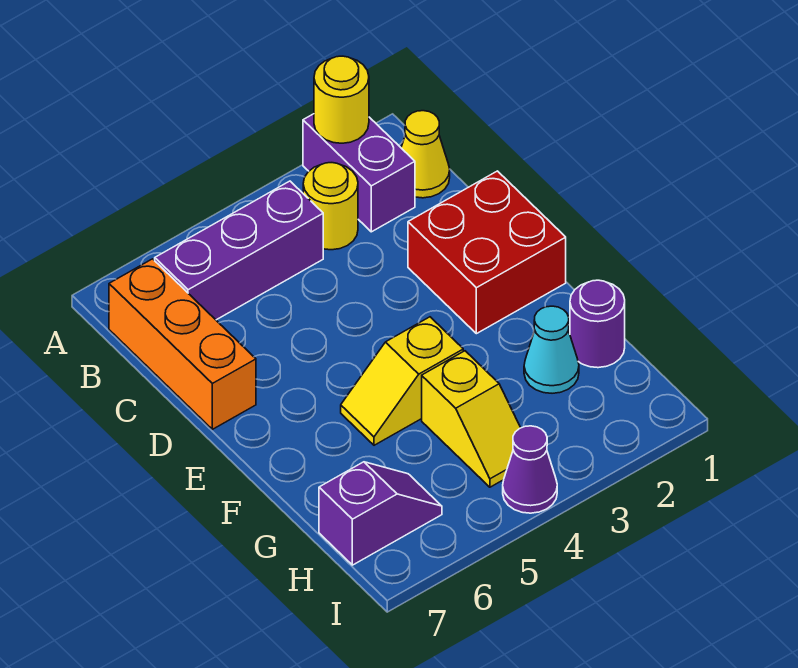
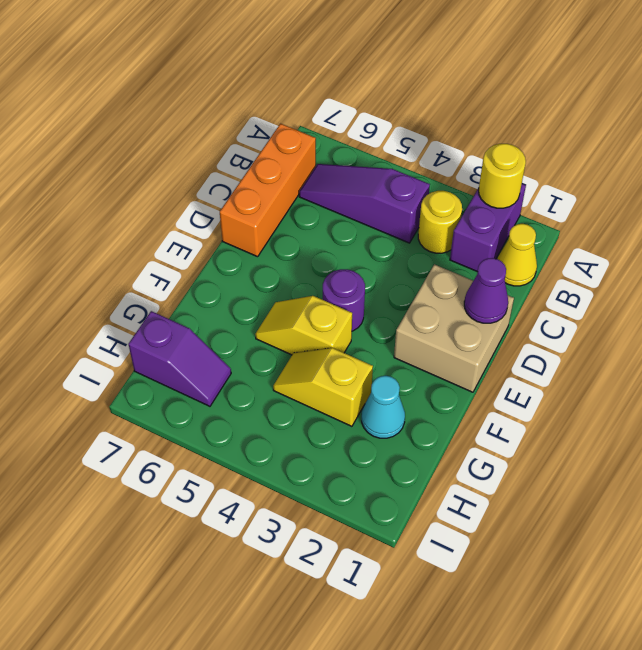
purple brick B4:B6 level 1 -> purple slope B4:B6 level 1 top 4
red brick D1:E2 level 1 -> tan brick D1:E2 level 1
purple round brick G1 level 1 -> purple round brick E4 level 1
yellow slope G4:H4 level 1 top G -> yellow slope G3:G4 level 1 top 3
purple cone I4 level 1 -> purple cone D1 level 2

